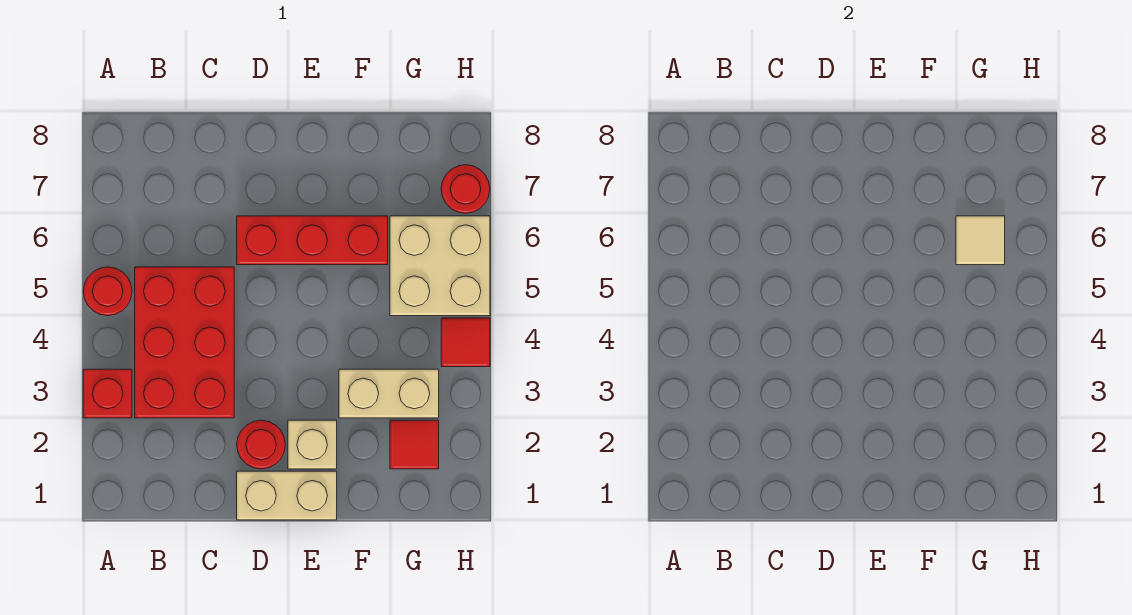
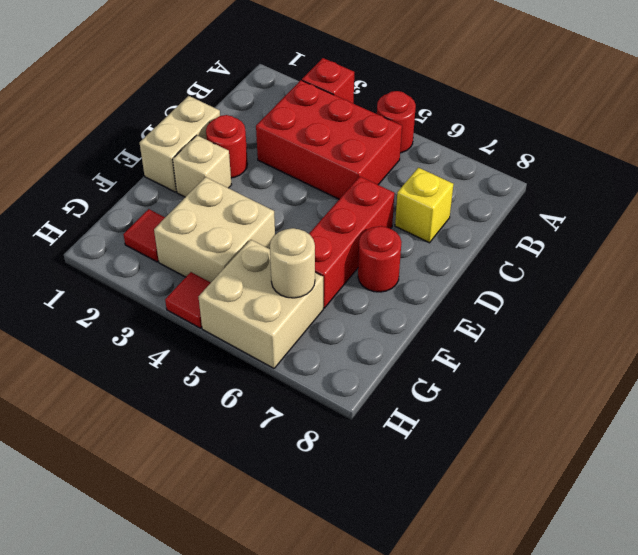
none -> yellow brick C7 level 1
tan brick F3:G3 level 1 -> tan brick F3:G4 level 1
tan tile G6 level 2 -> tan round brick G6 level 2
red round brick H7 level 1 -> red round brick E7 level 1

